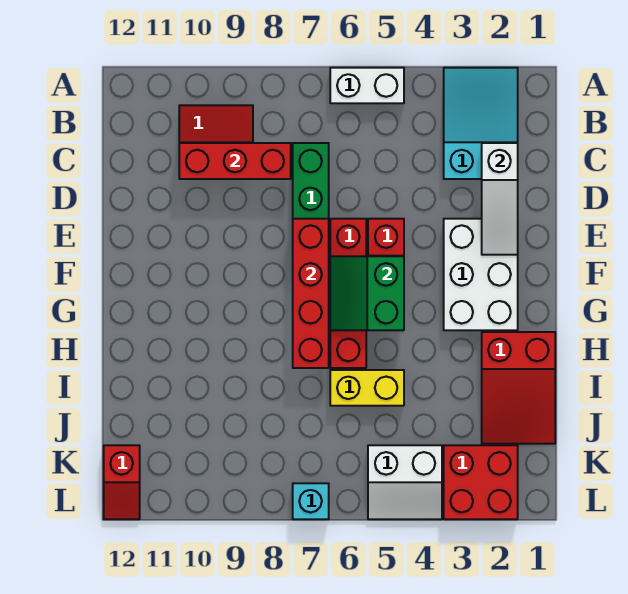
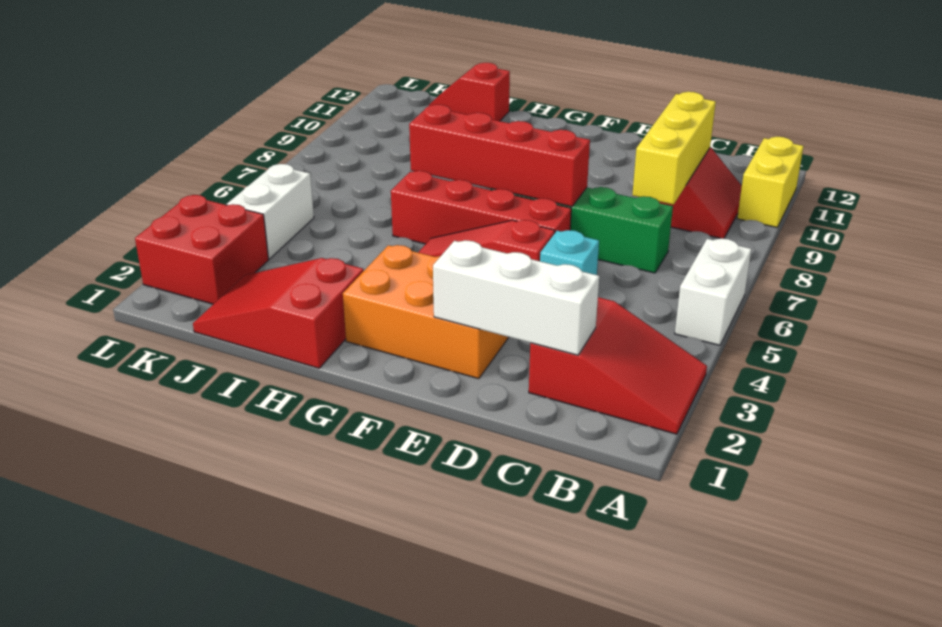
cyan slope A2:C3 level 1 top C -> red slope A2:C3 level 1 top C
white slope C2:E2 level 2 top C -> white brick C2:E2 level 2
red brick C8:C10 level 2 -> yellow brick C8:C10 level 2
white brick E2:G3 level 1 -> orange brick E2:G3 level 1
green slope F5:G6 level 2 top 5 -> none
yellow brick I5:I6 level 1 -> yellow brick A10:A11 level 1
red slope K12:L12 level 1 top K -> red slope I12:J12 level 1 top I
cyan brick L7 level 1 -> cyan brick D5 level 1

